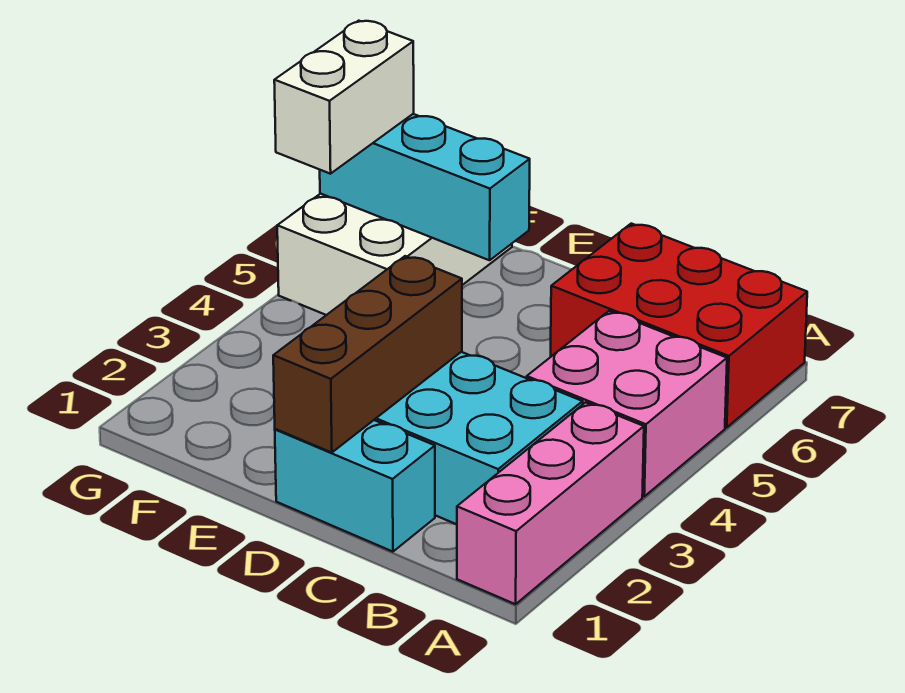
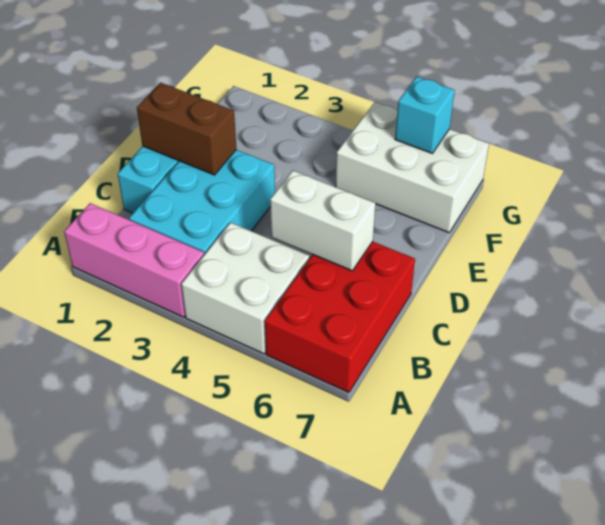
pink brick A4:B5 level 1 -> white brick A4:B5 level 1
brown brick D1:D3 level 2 -> brown brick D1:D2 level 2
cyan brick E6:G6 level 2 -> cyan brick G6 level 2
white brick G5:G6 level 3 -> white brick C5:C6 level 2

